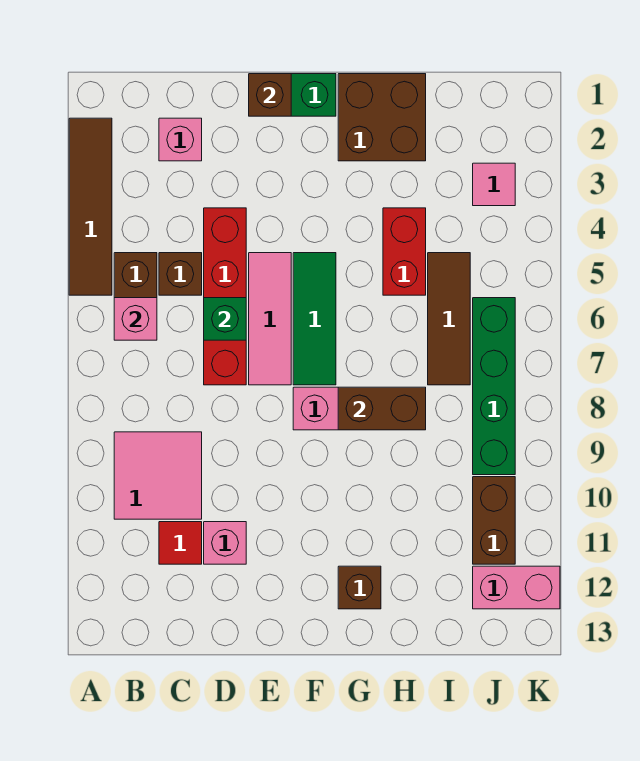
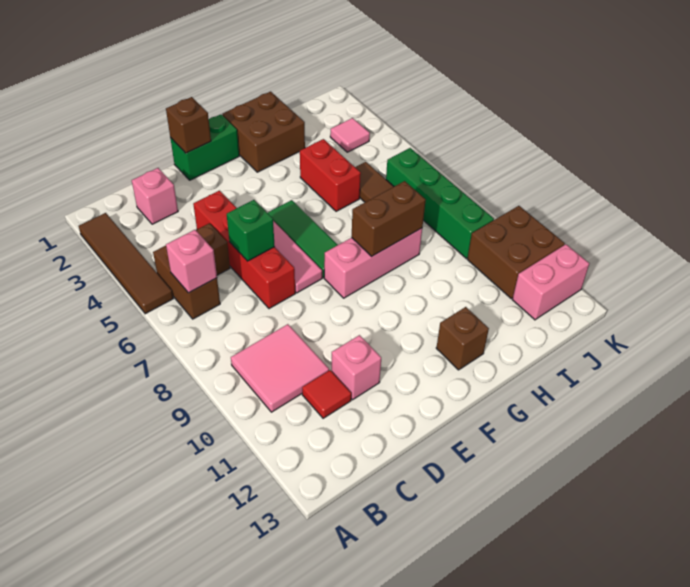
brown brick J10:J11 level 1 -> brown brick J10:K11 level 1

